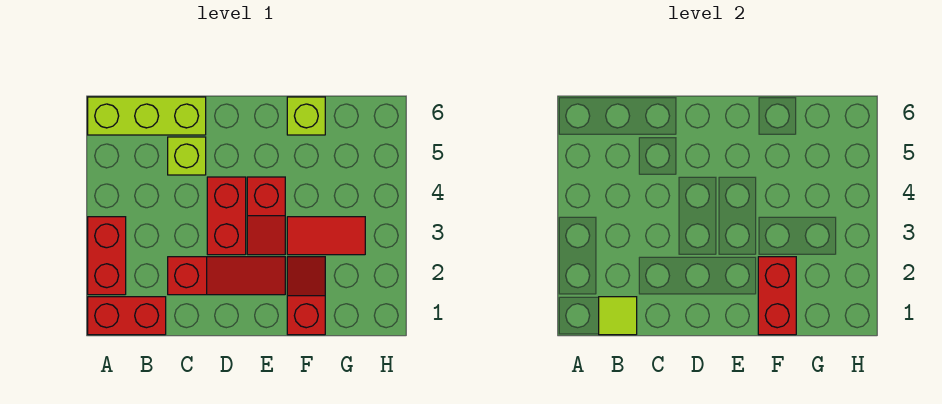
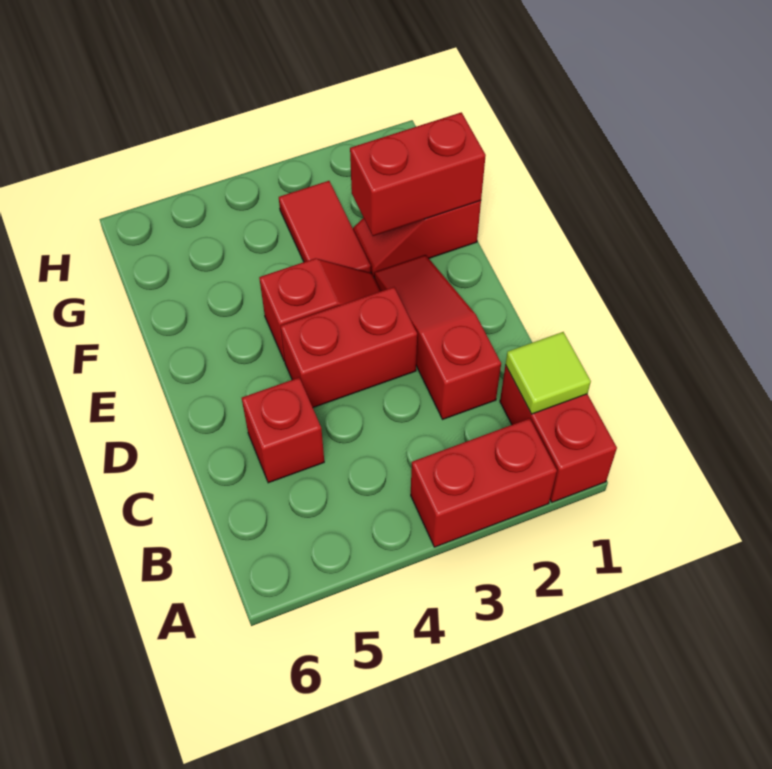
lime brick A6:C6 level 1 -> none
lime brick C5 level 1 -> red brick C5 level 1
lime brick F6 level 1 -> none

